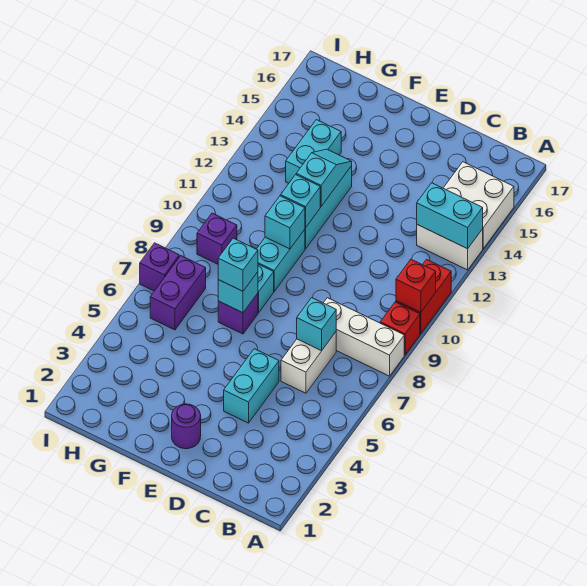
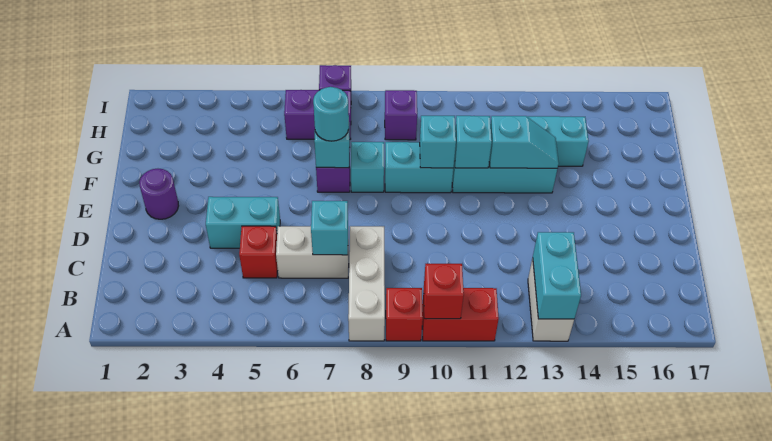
white brick A14:B15 level 1 -> none
none -> red brick C5 level 1
cyan brick F7 level 3 -> cyan round brick F7 level 3

